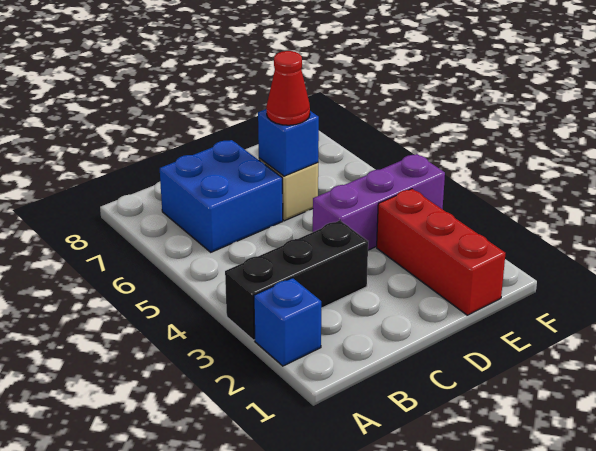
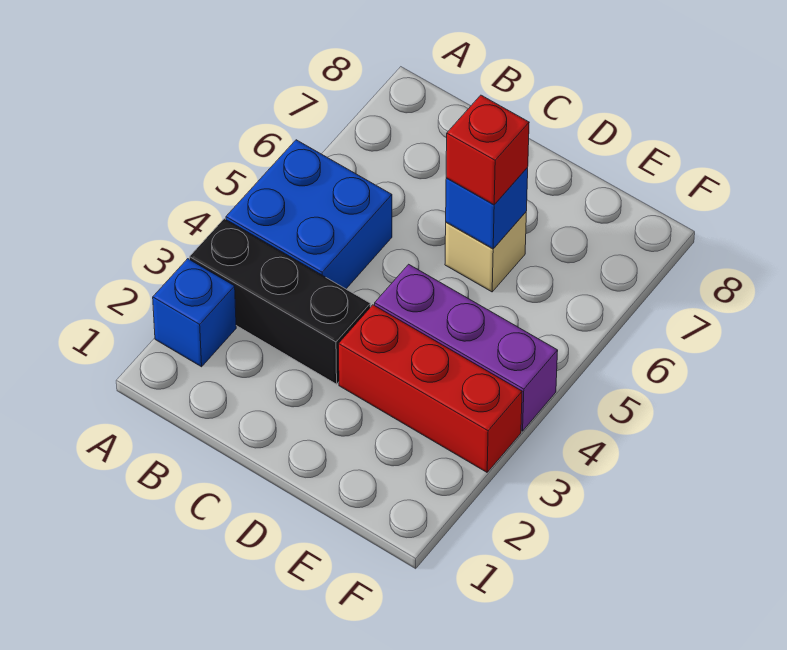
blue brick B6:C7 level 1 -> blue brick A4:B5 level 1
red cone D6 level 3 -> red brick D6 level 3
red brick E1:E3 level 1 -> red brick D3:F3 level 1

